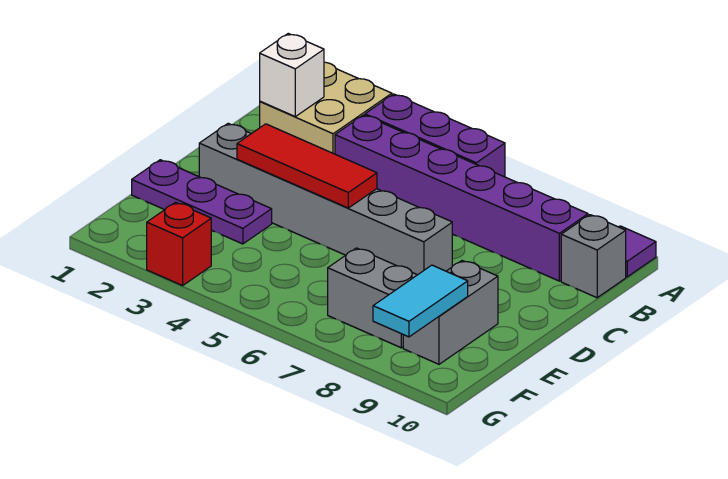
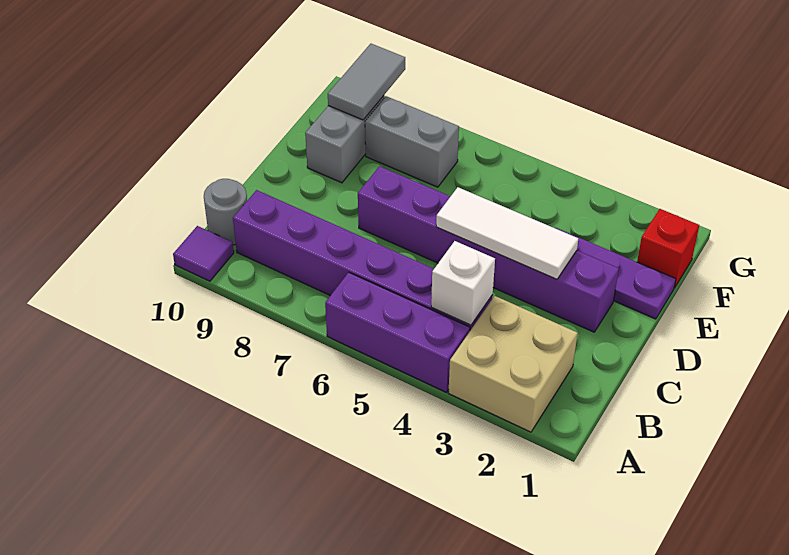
white brick B2 level 2 -> white brick B4 level 2
grey brick B10 level 1 -> grey round brick B10 level 1
grey brick D2:D7 level 1 -> purple brick D2:D7 level 1
red tile D3:D5 level 2 -> white tile D3:D5 level 2
cyan tile F9:G9 level 2 -> grey tile F9:G9 level 2
red brick G3 level 1 -> red brick F1 level 1

